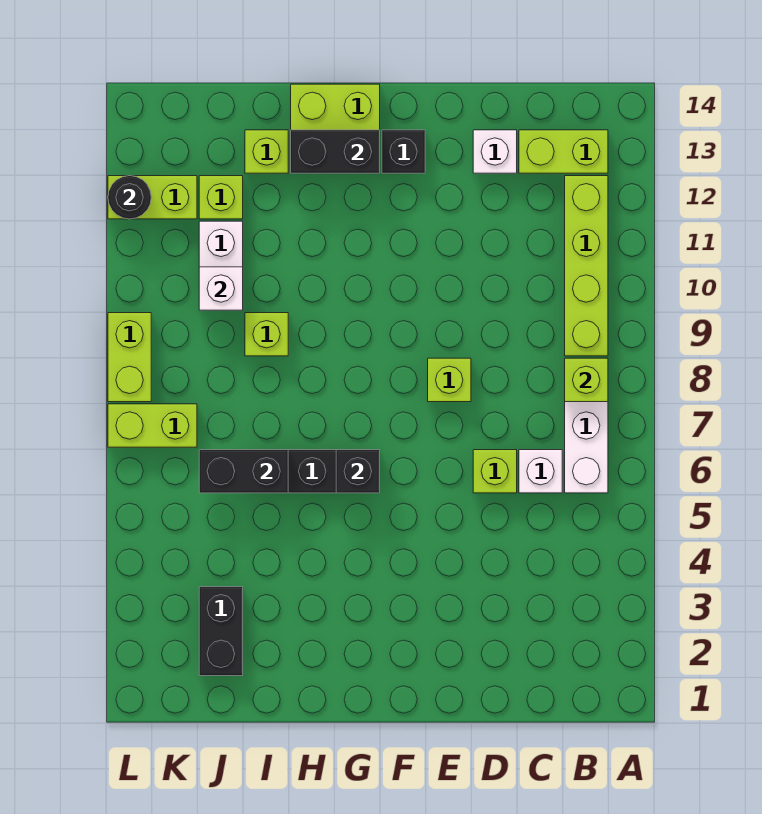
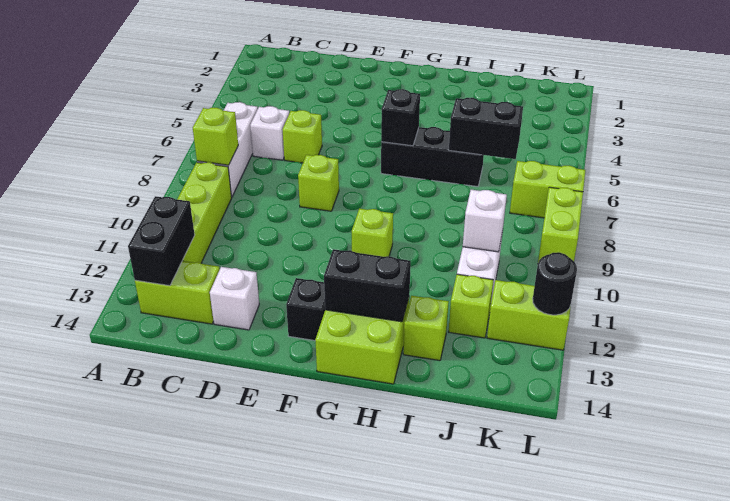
lime brick I9 level 1 -> lime brick G10 level 1
black brick J2:J3 level 1 -> black brick B12:B13 level 2

